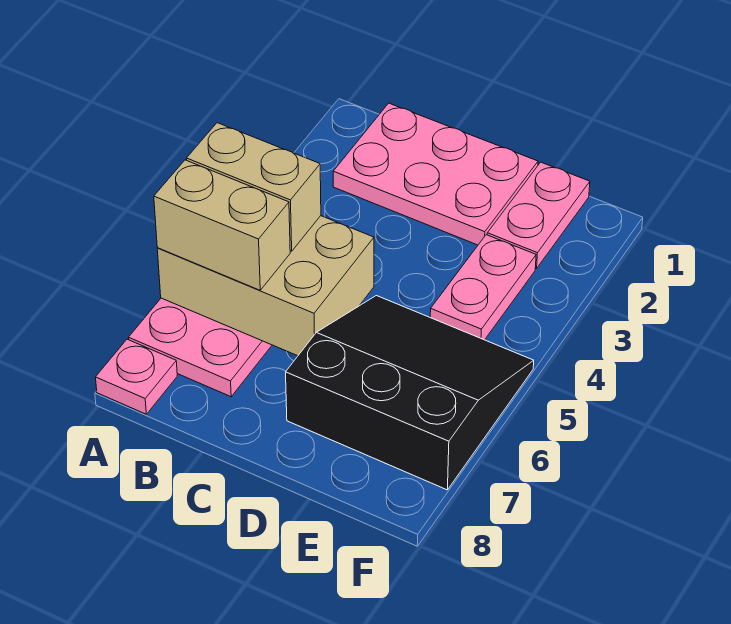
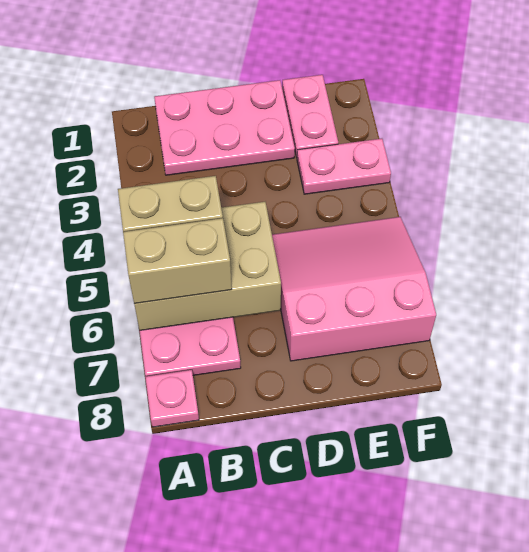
black slope D5:F7 level 1 top 7 -> pink slope D5:F7 level 1 top 7
pink plate E3:E4 level 1 -> pink plate E3:F3 level 1

